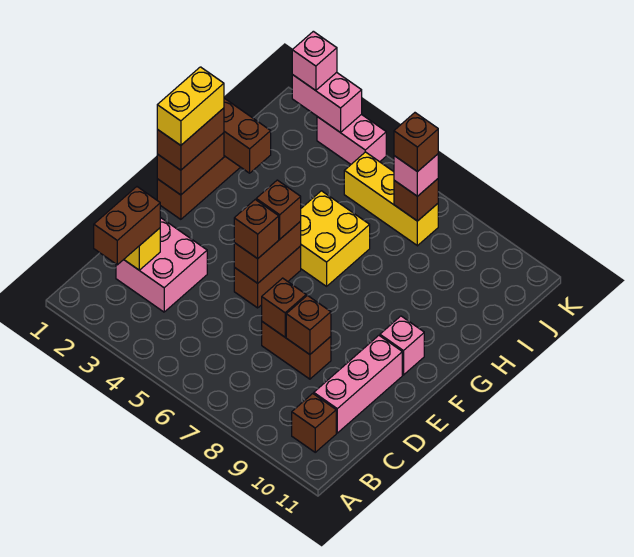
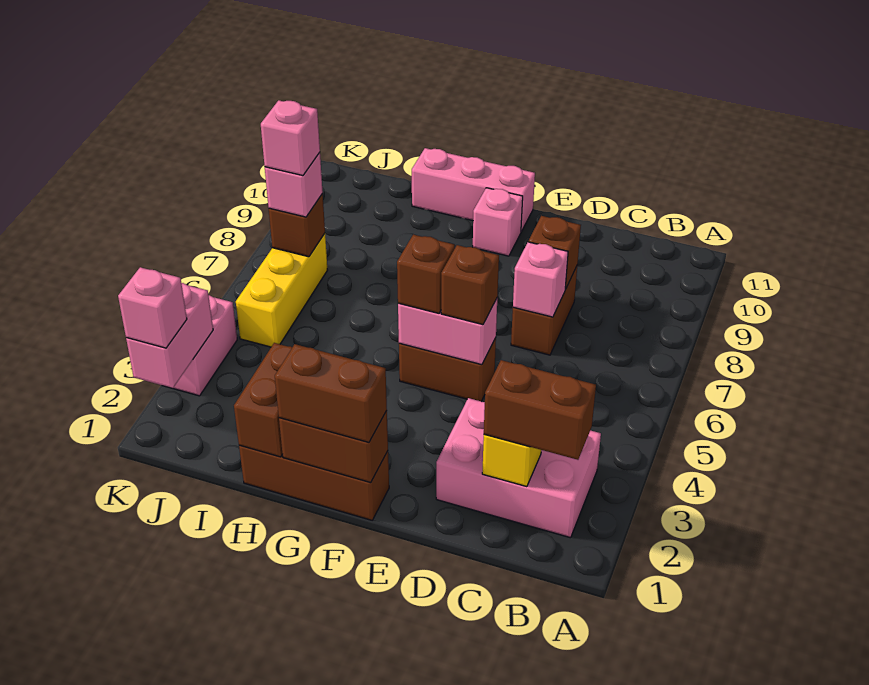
brown brick B10 level 1 -> none
pink brick C2:D3 level 1 -> pink brick B2:D3 level 1
pink brick C10:E10 level 1 -> pink brick F11:H11 level 1
brown brick D7 level 2 -> pink brick D7 level 2
brown brick E5:F5 level 2 -> pink brick E5:F5 level 2
yellow brick F1:G1 level 4 -> none
yellow brick G5:H6 level 1 -> none
brown brick J7 level 4 -> pink brick J7 level 4

